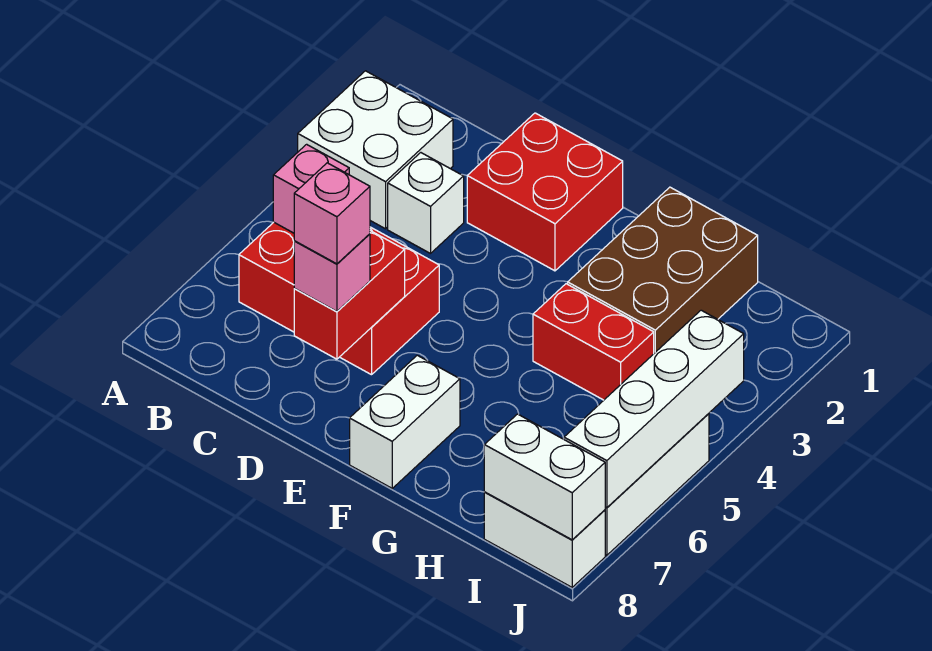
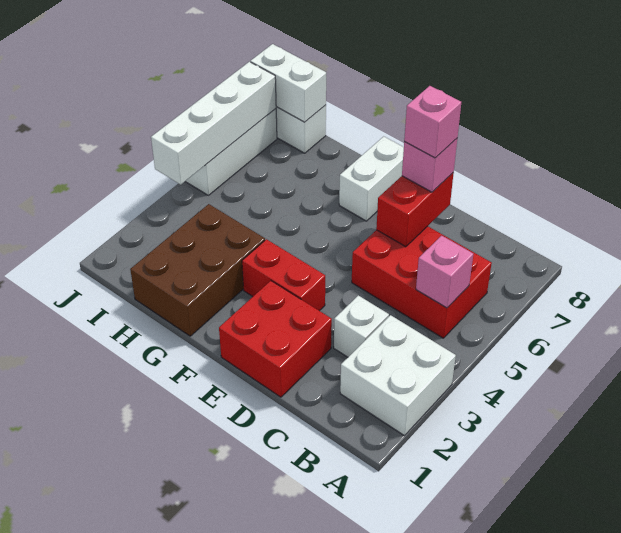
red brick G4:H4 level 1 -> red brick E3:F3 level 1

